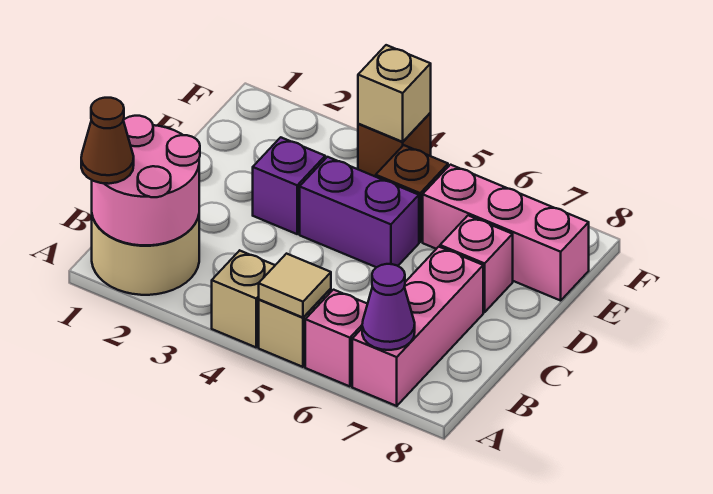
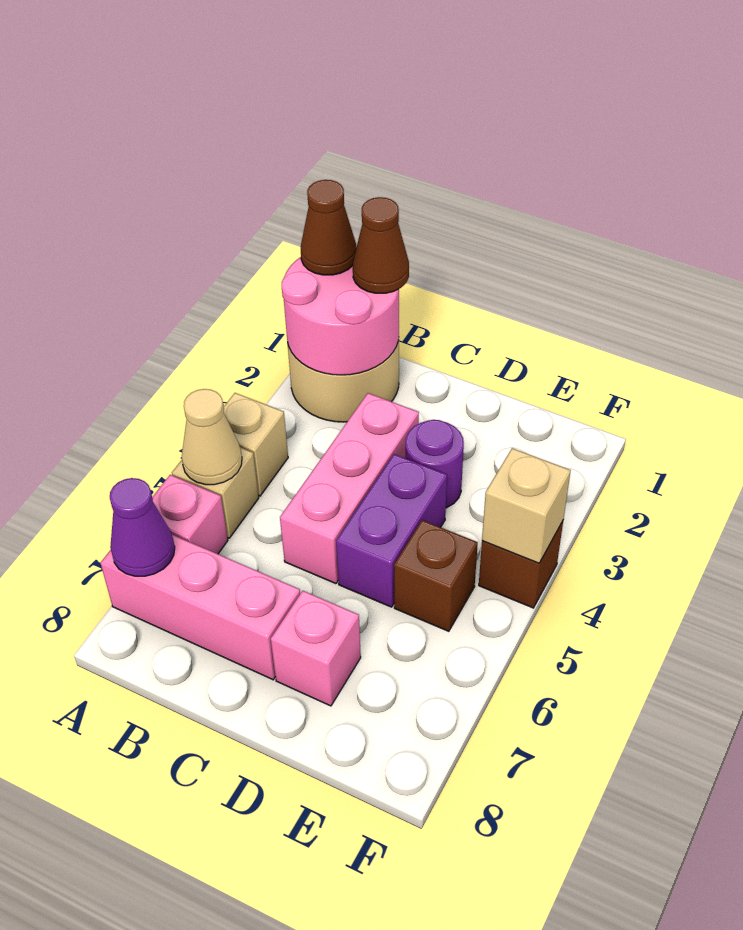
tan tile A5 level 2 -> tan cone A5 level 2
none -> brown cone B1 level 3
purple brick D3 level 1 -> purple round brick D3 level 1
pink brick E6:E8 level 1 -> pink brick C3:C5 level 1

